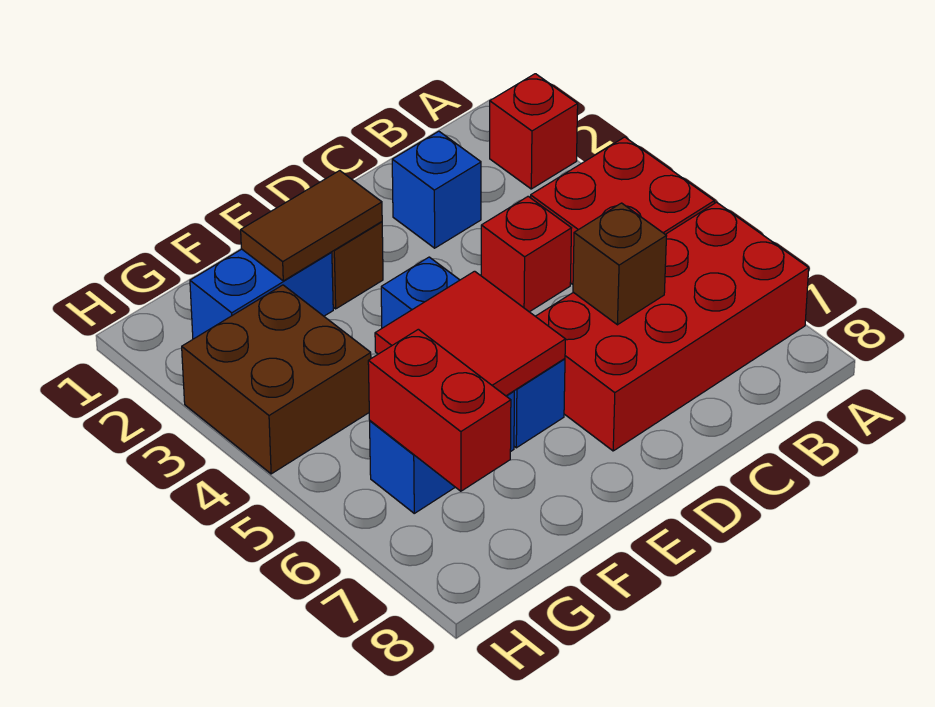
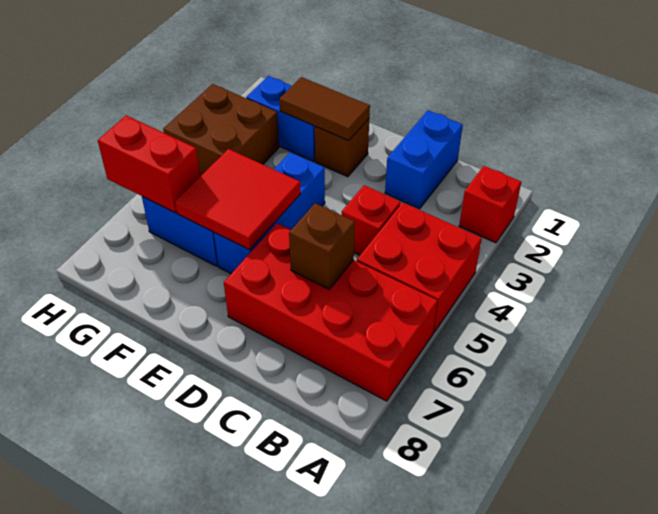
blue brick C2 level 1 -> blue brick C1:C2 level 1
red brick G6:G7 level 2 -> red brick G6:H6 level 2

